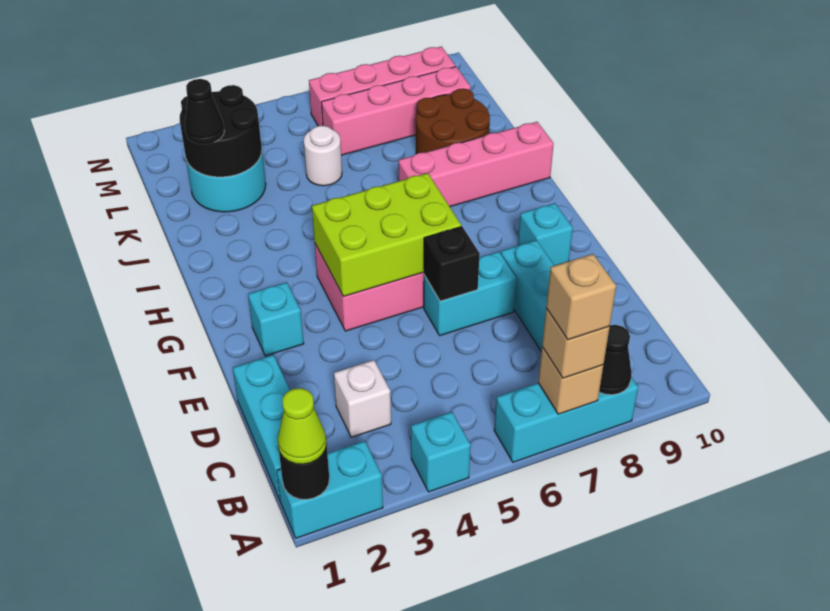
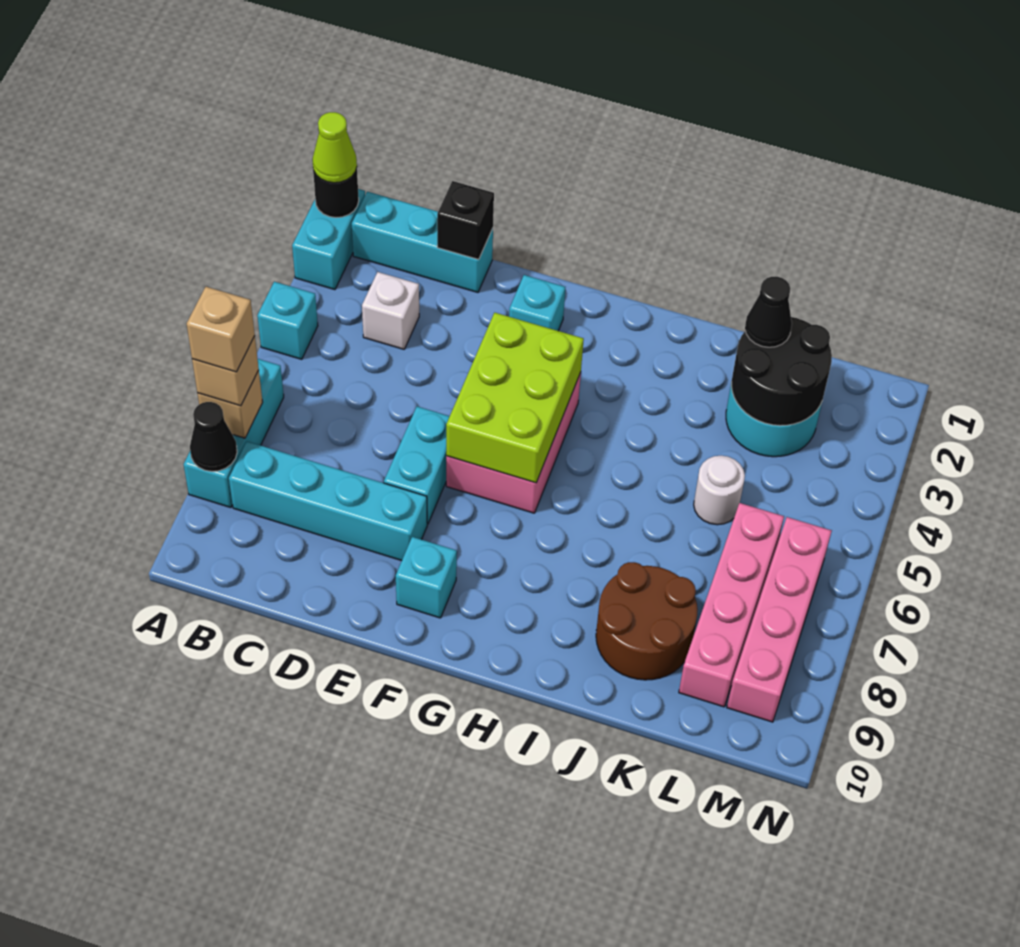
black brick E6 level 2 -> black brick D1 level 2
pink brick I7:I10 level 1 -> none

